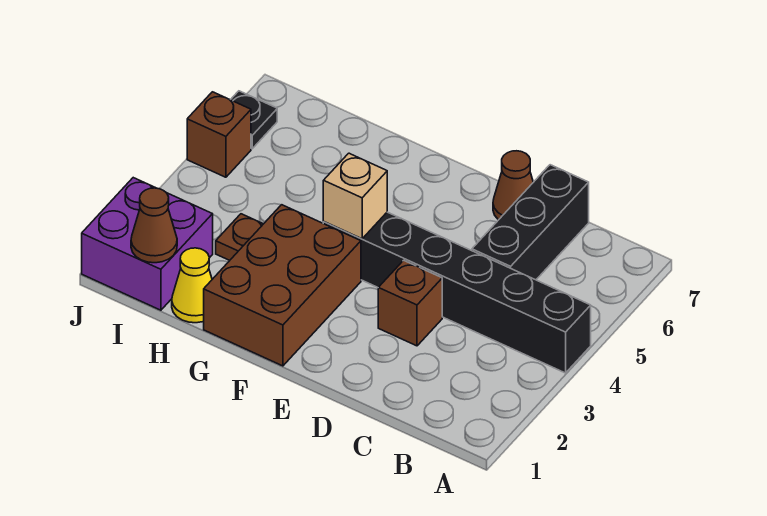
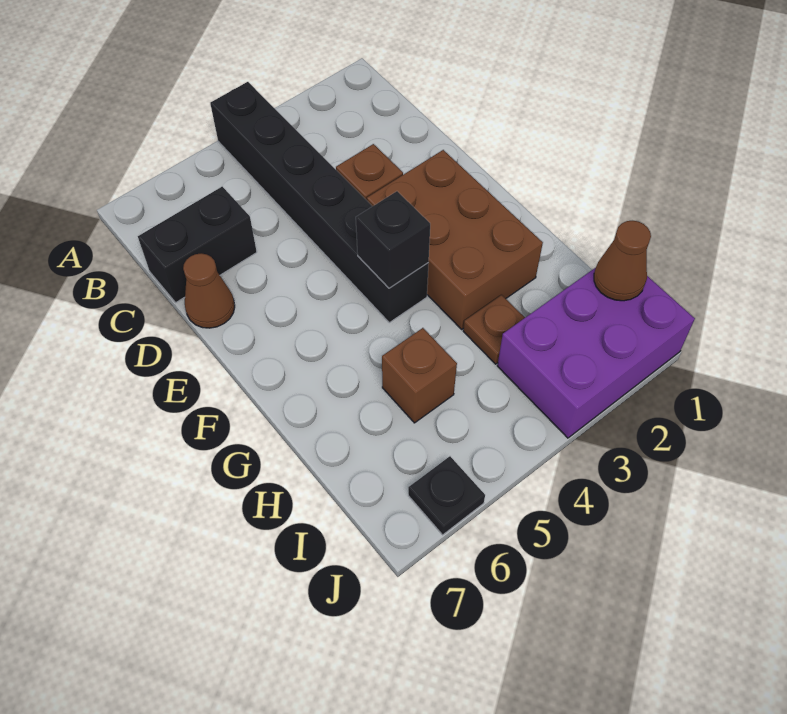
black brick C5:C7 level 1 -> black brick C6:C7 level 1
brown brick F1:G3 level 1 -> brown brick E2:G3 level 1
tan brick F4 level 2 -> black brick F4 level 2
yellow cone H1 level 1 -> none
purple brick I1:J2 level 1 -> purple brick I1:J3 level 1
brown brick J5 level 1 -> brown brick H5 level 1

